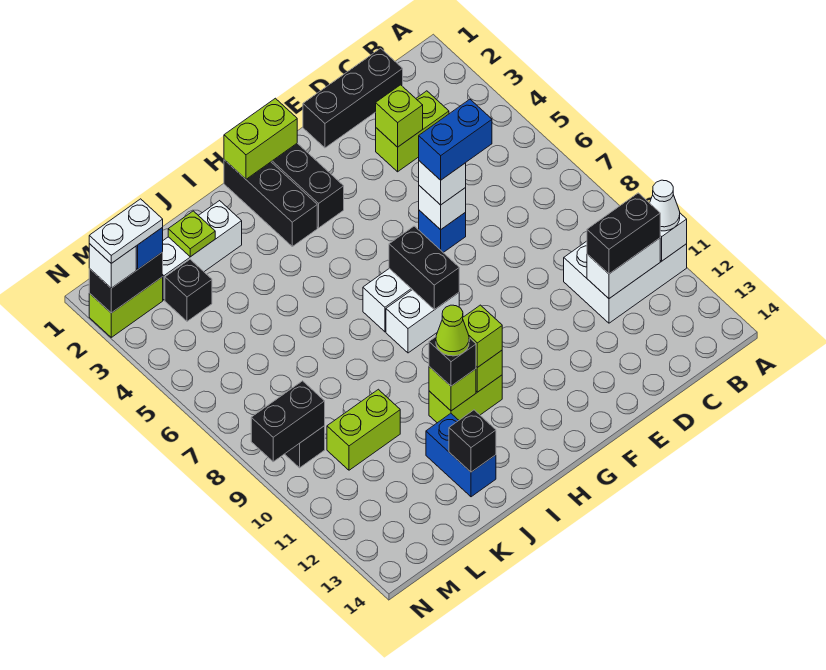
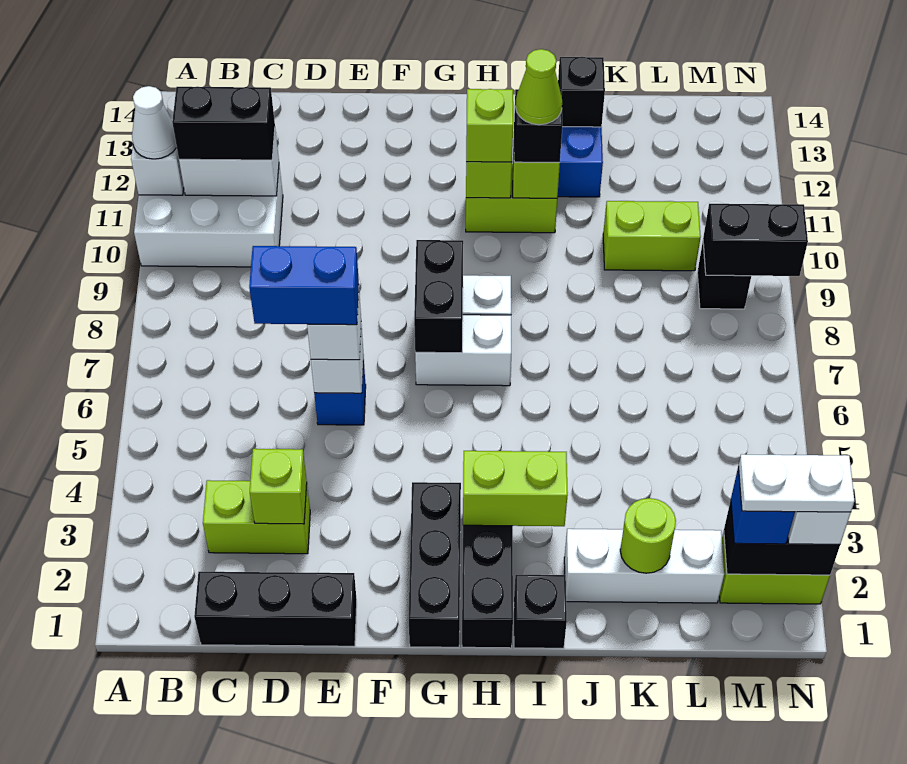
lime brick G1:H1 level 2 -> lime brick H3:I3 level 2
lime plate K2 level 2 -> lime round brick K2 level 2
black brick L3 level 1 -> black brick I1 level 1

